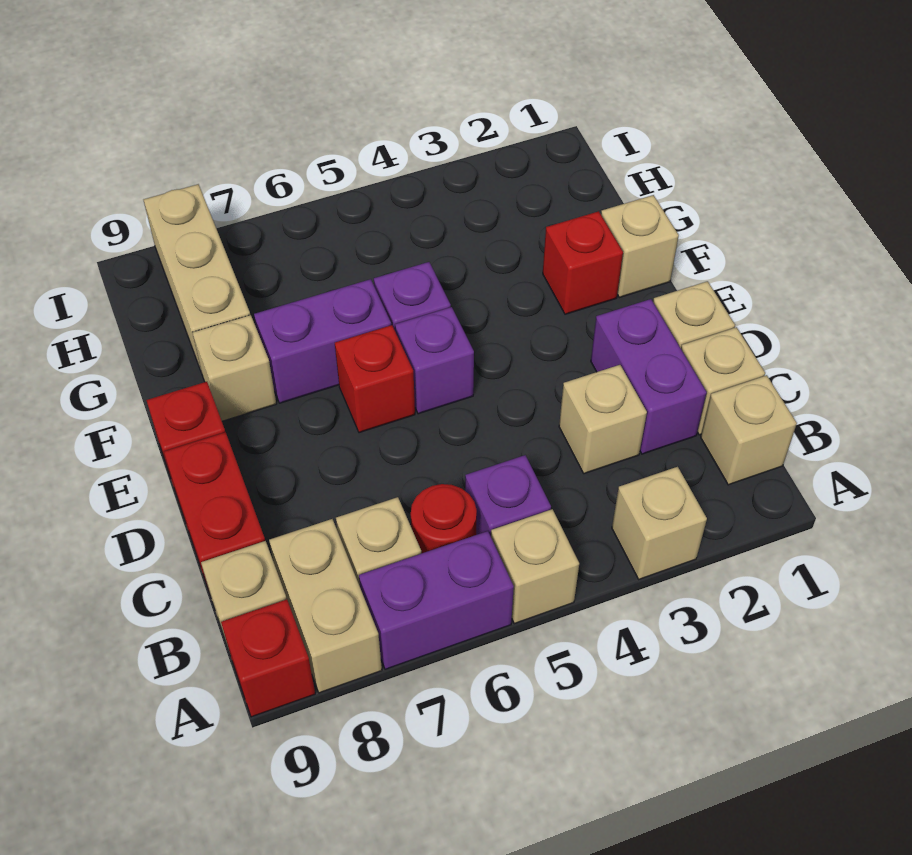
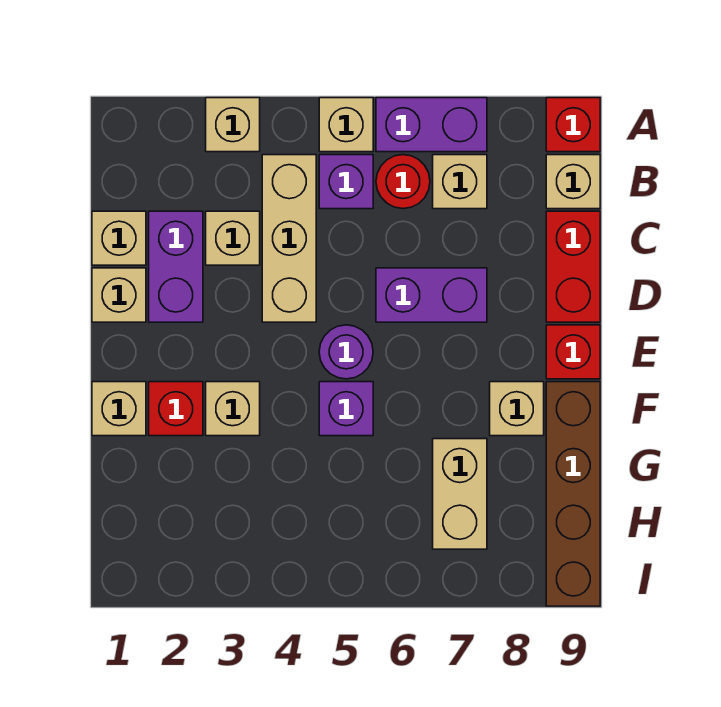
tan brick A8:B8 level 1 -> tan brick G7:H7 level 1
tan brick B1 level 1 -> tan brick F3 level 1
purple brick E5 level 1 -> purple round brick E5 level 1
red brick E6 level 1 -> none
purple brick F6:F7 level 1 -> purple brick D6:D7 level 1
none -> brown brick F9:I9 level 1
tan brick G8:I8 level 1 -> tan brick B4:D4 level 1

